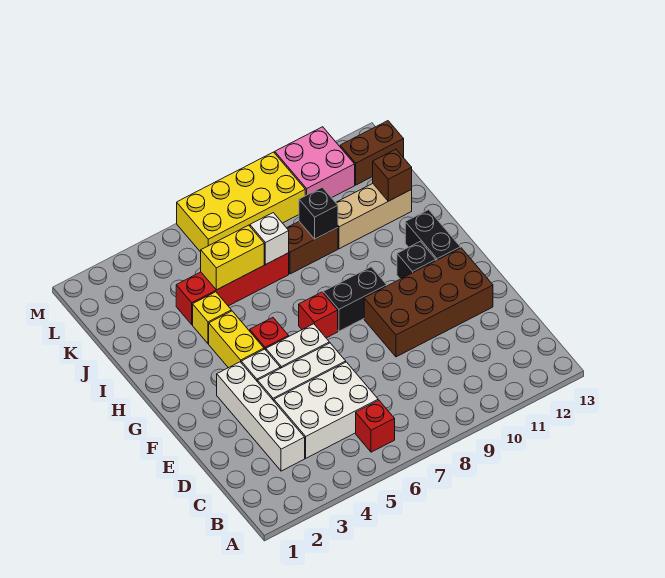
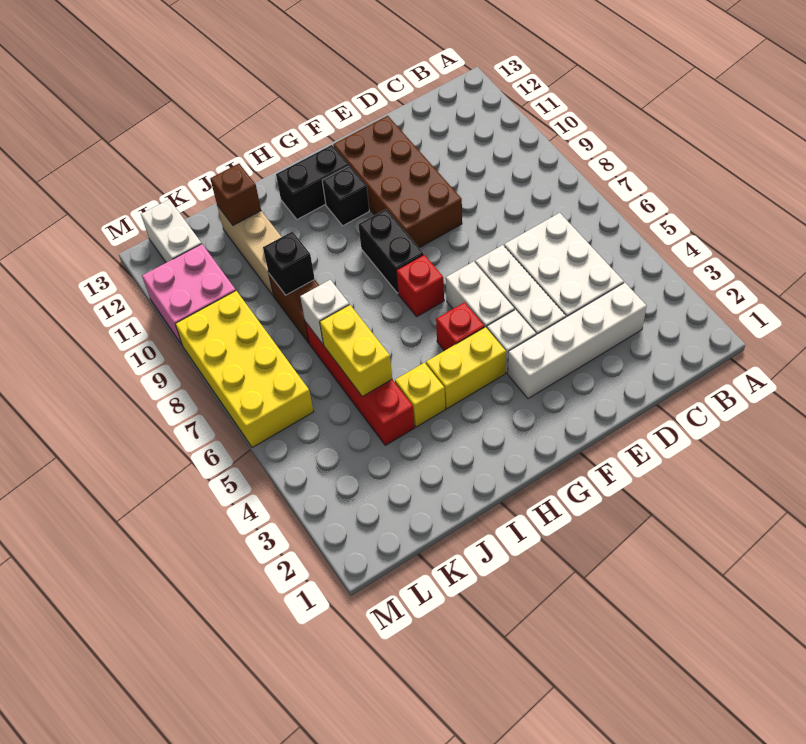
red brick B6 level 1 -> none
brown brick L12:L13 level 1 -> white brick L12:L13 level 1

